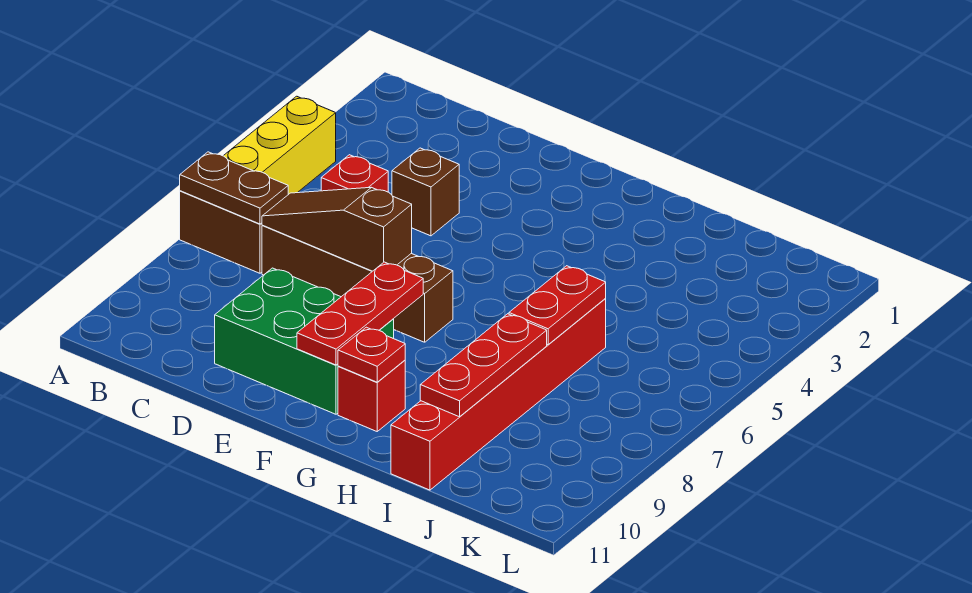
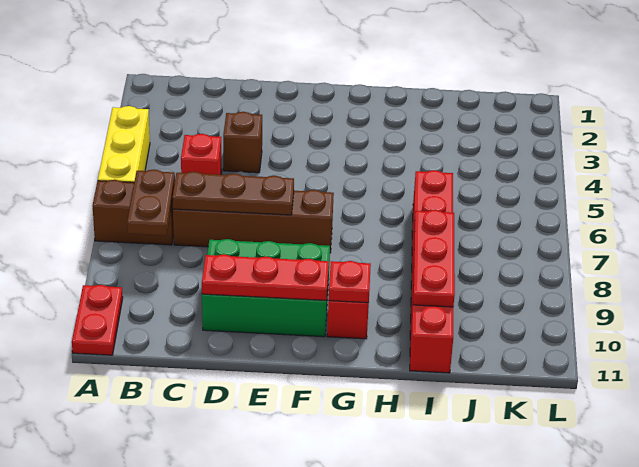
brown plate A7:B7 level 2 -> brown plate B7:B8 level 2
brown slope C7:E7 level 2 top E -> brown plate C7:E7 level 2
red plate F8:F10 level 2 -> red plate D10:F10 level 2
red plate I6:I7 level 2 -> red plate A10:A11 level 1

